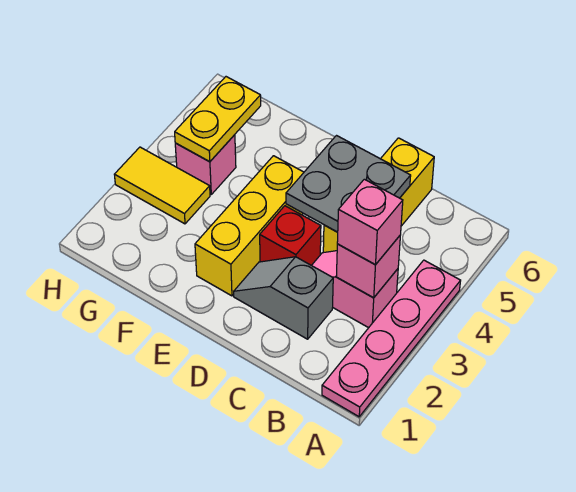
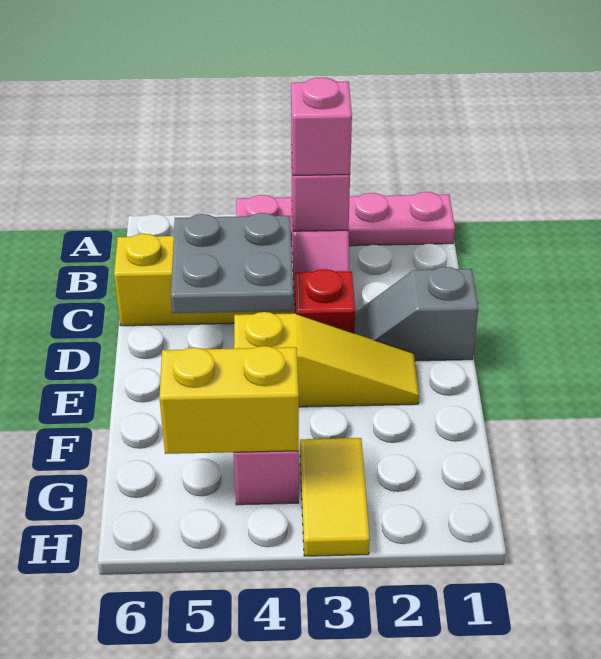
grey slope C2:D2 level 1 top C -> grey slope D1:D2 level 1 top 1
yellow brick E2:E4 level 1 -> yellow slope E2:E4 level 1 top 4
yellow plate G4:G5 level 2 -> yellow brick G4:G5 level 2

